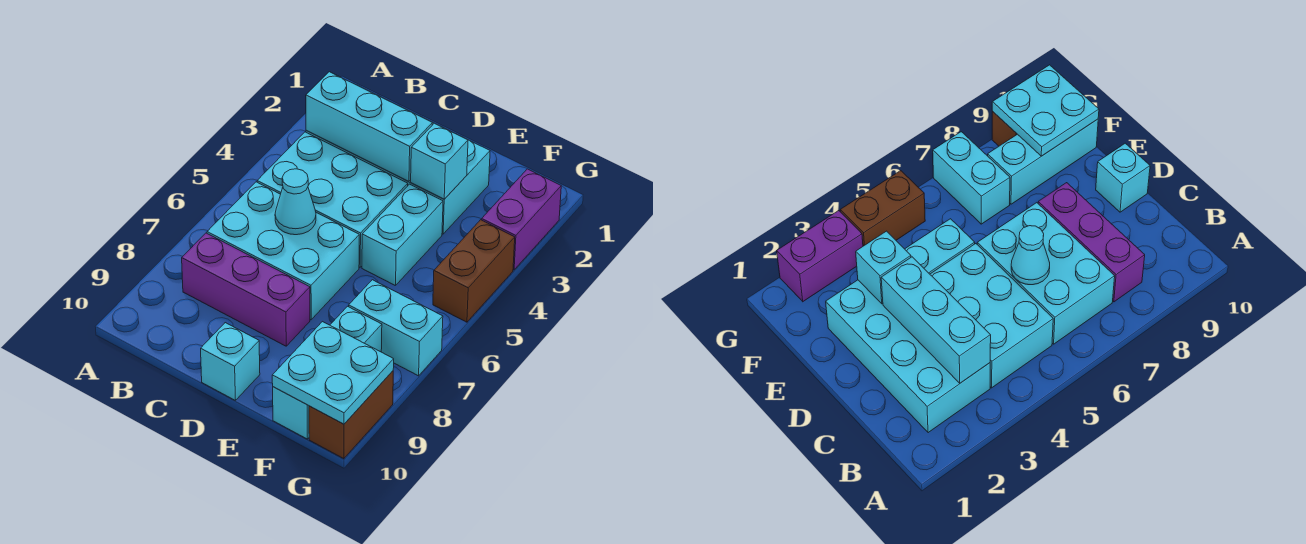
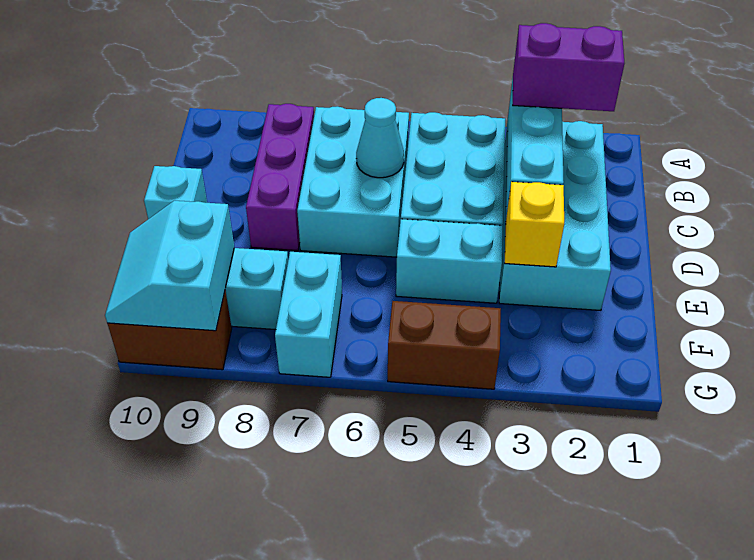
cyan brick E3 level 2 -> yellow brick E3 level 2
cyan plate F9:G10 level 2 -> cyan slope F9:G10 level 2 top 9
purple brick G2:G3 level 1 -> purple brick B2:B3 level 3

